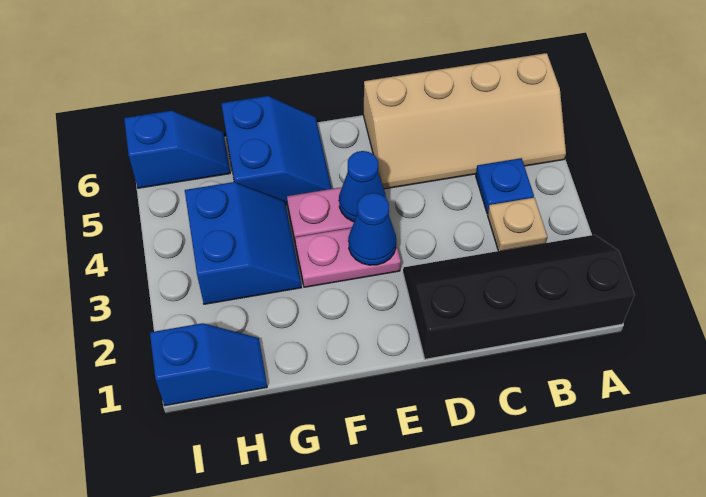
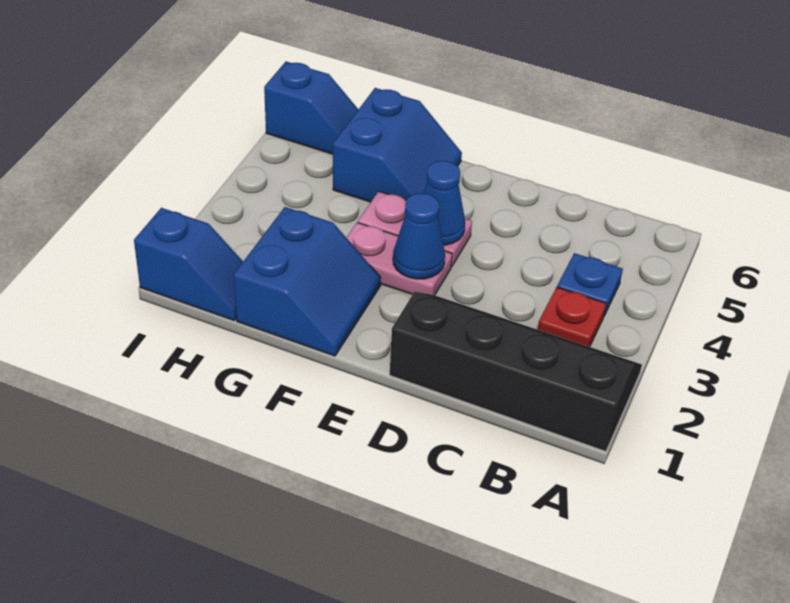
tan slope A5:D6 level 1 top 6 -> none
tan plate B3 level 1 -> red plate B3 level 1
blue slope G3:H4 level 1 top H -> blue slope F1:G2 level 1 top G

